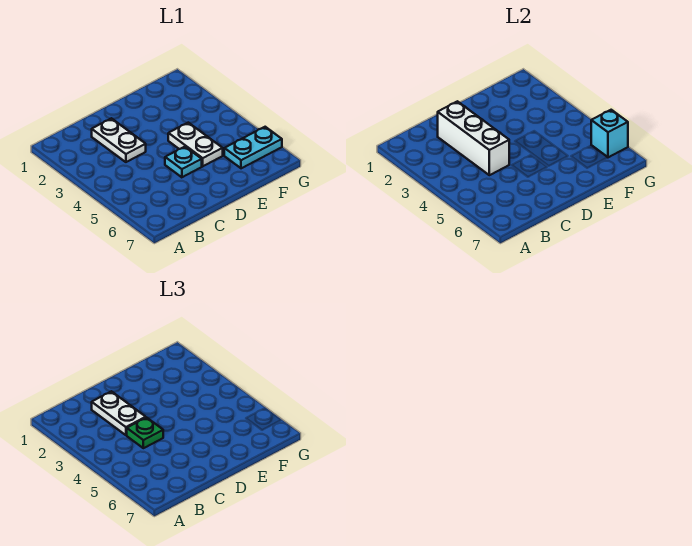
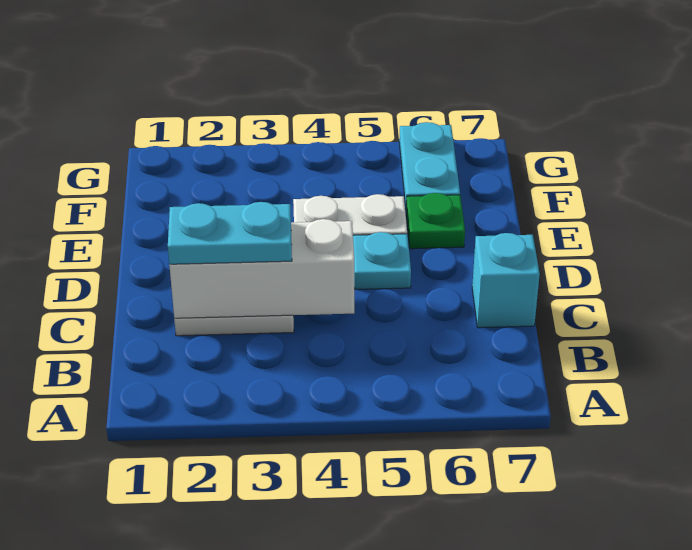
white plate C2:C3 level 3 -> cyan plate C2:C3 level 3
green plate C4 level 3 -> green plate E6 level 1
cyan brick G6 level 2 -> cyan brick C7 level 1

